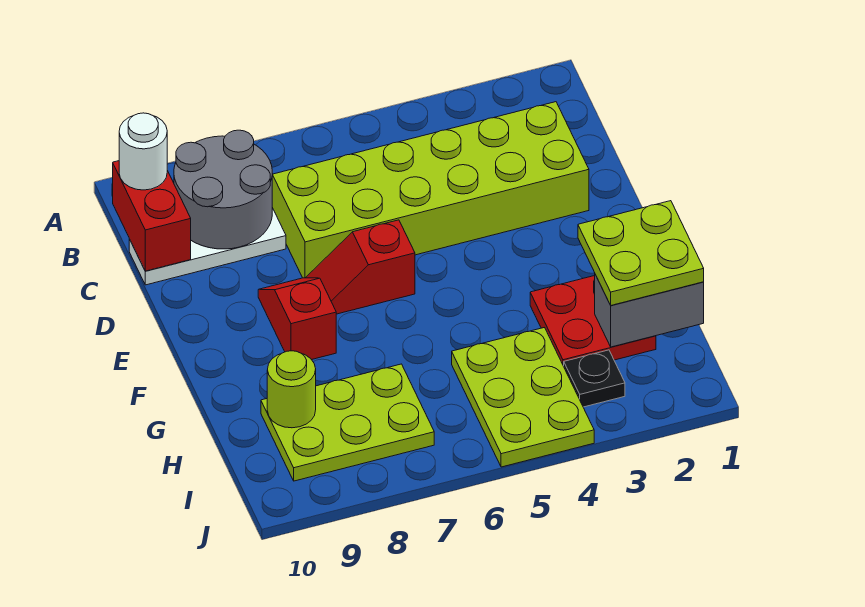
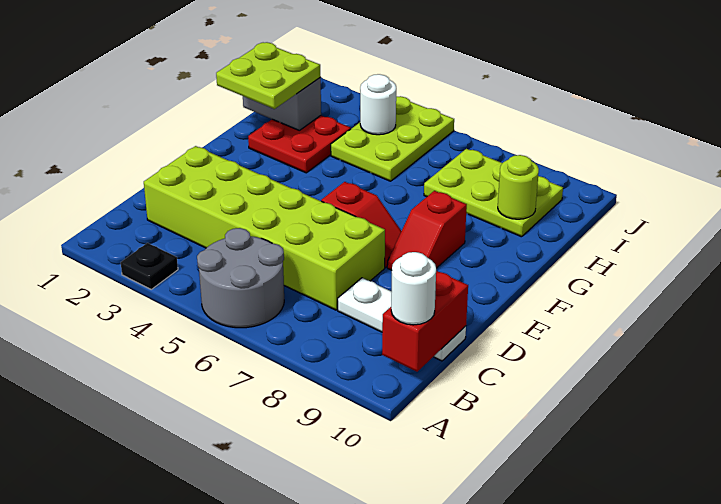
grey round brick B8:C9 level 2 -> grey round brick A5:B6 level 1
black plate I3 level 1 -> black plate A3 level 1
none -> white round brick I4 level 2

